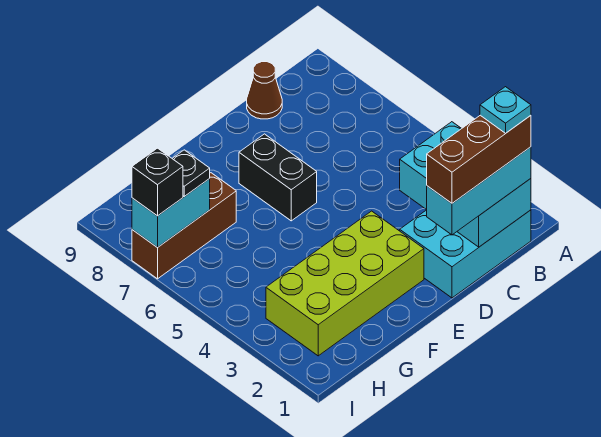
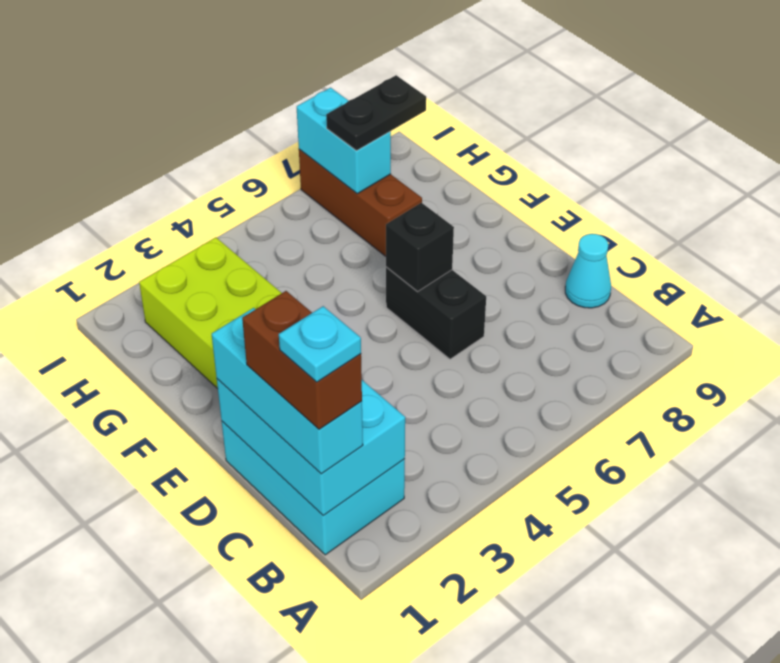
cyan brick B1:C3 level 2 -> cyan brick B1:D2 level 2
brown brick B1:D1 level 4 -> brown brick B1:C1 level 4
brown cone C9 level 1 -> cyan cone C9 level 1
black brick E6:E7 level 1 -> black brick D6:E6 level 1
black plate H7 level 3 -> black plate H7:H8 level 3
black brick I7 level 3 -> black brick E6 level 2

